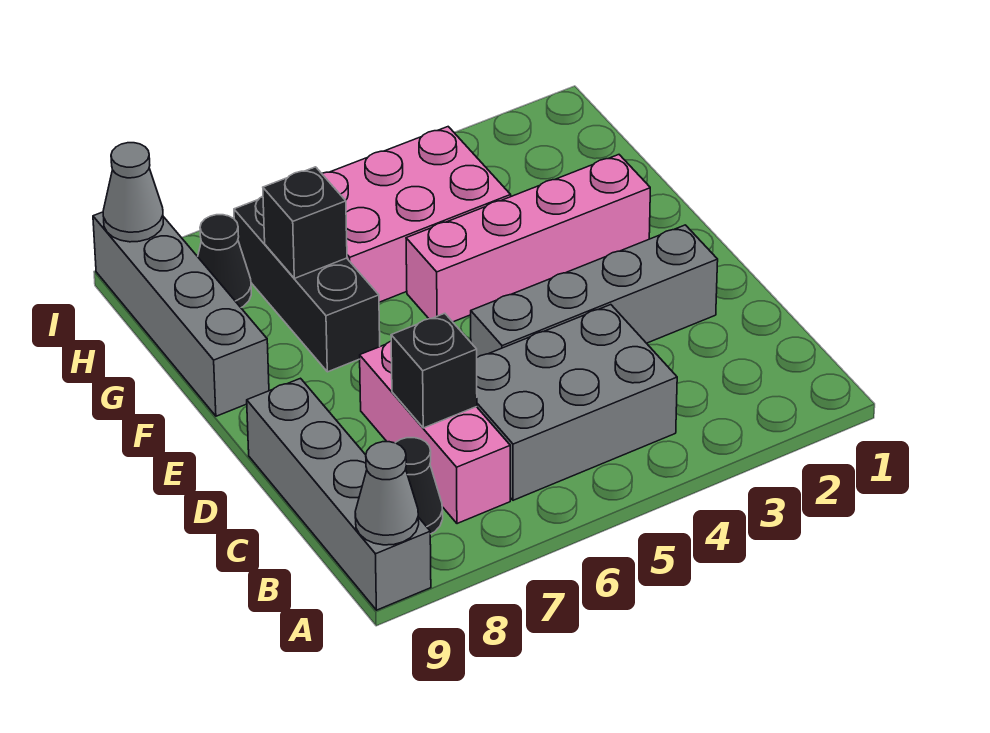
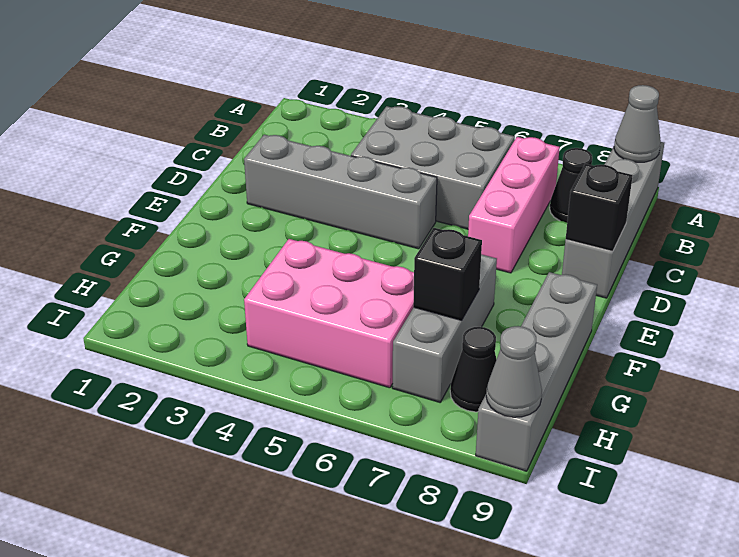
black brick C7 level 2 -> black brick D9 level 2
pink brick F2:F5 level 1 -> none
black brick F7:H7 level 1 -> grey brick F7:H7 level 1

